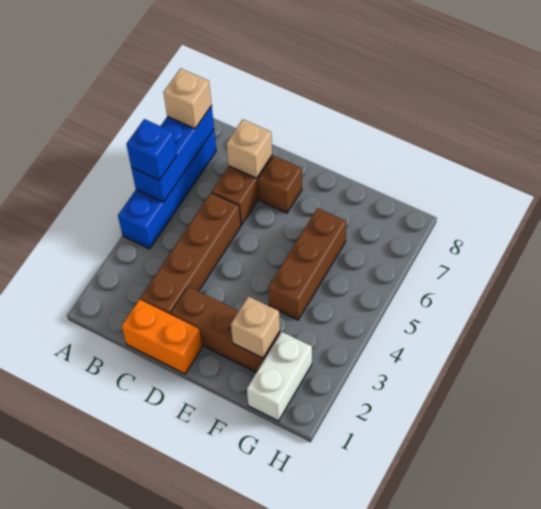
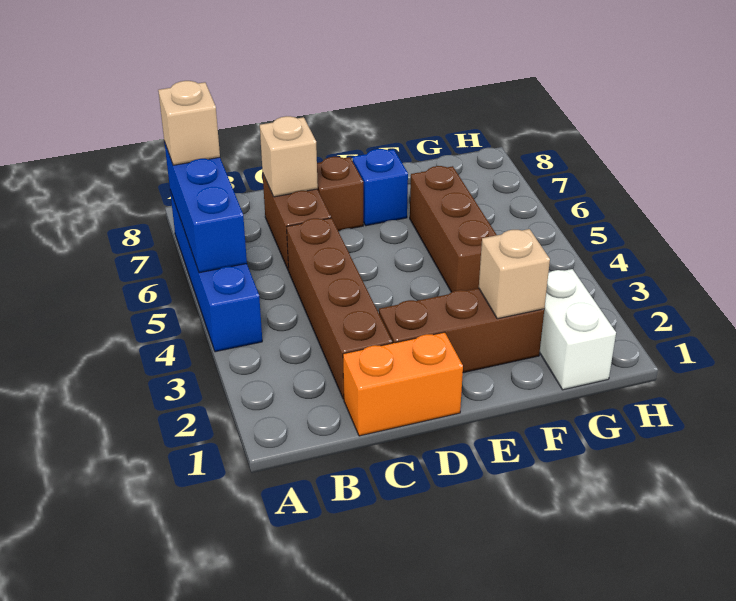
blue brick A5 level 3 -> blue brick E7 level 1

